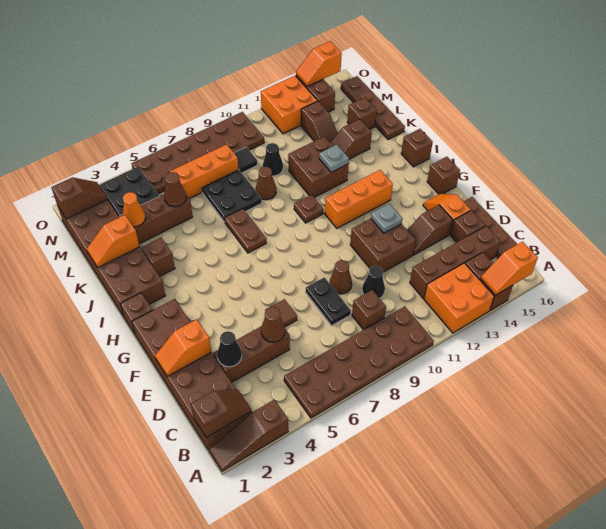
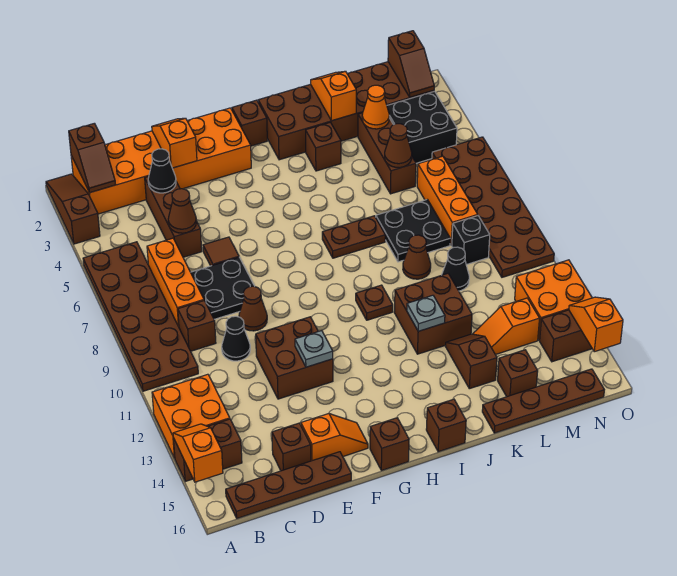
brown brick B1:G2 level 1 -> orange brick B1:G2 level 1
brown brick C12:C15 level 1 -> none
black plate D8:E8 level 1 -> black plate D7:E8 level 1
brown slope E13:E14 level 1 top 14 -> none
orange brick H11:H13 level 1 -> orange brick C6:C8 level 1
brown slope L13:M13 level 1 top M -> orange slope L13:M13 level 1 top M
black tile M9 level 1 -> black brick M9 level 1

